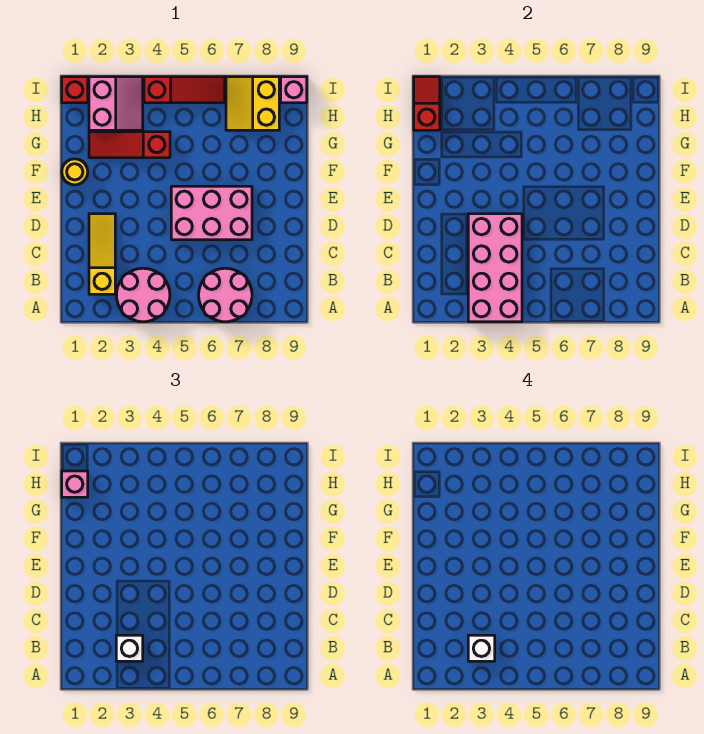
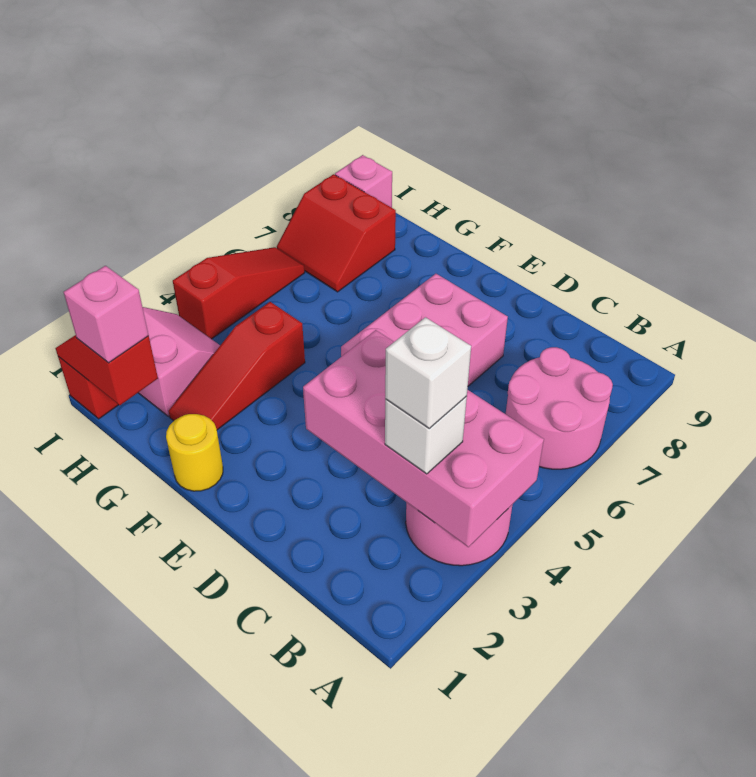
yellow slope B2:D2 level 1 top B -> none
yellow slope H7:I8 level 1 top 8 -> red slope H7:I8 level 1 top 8

